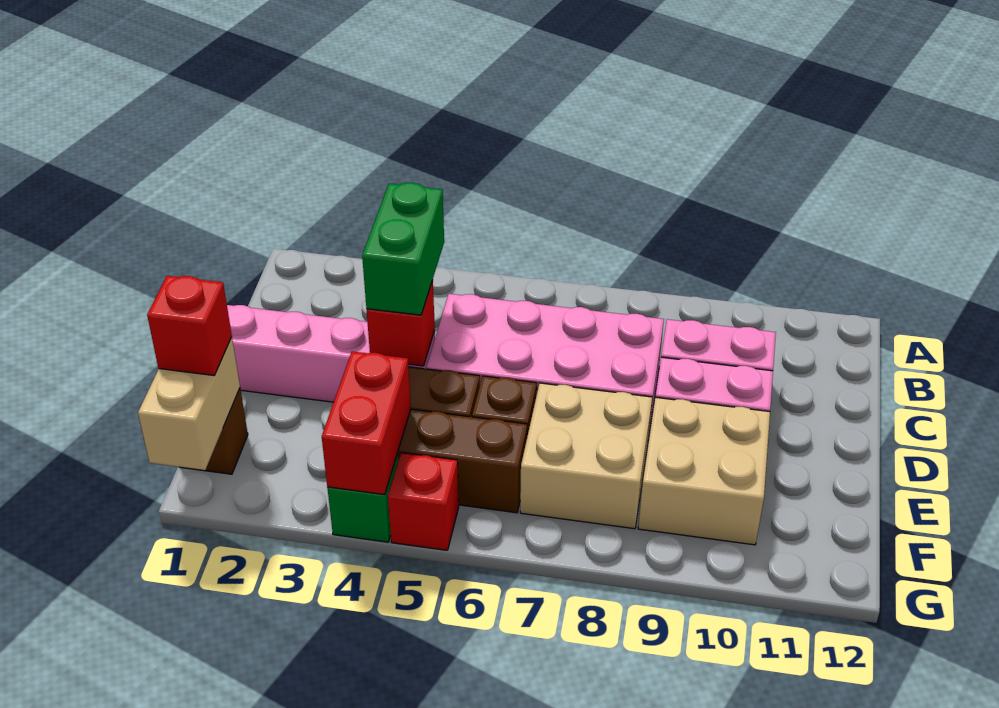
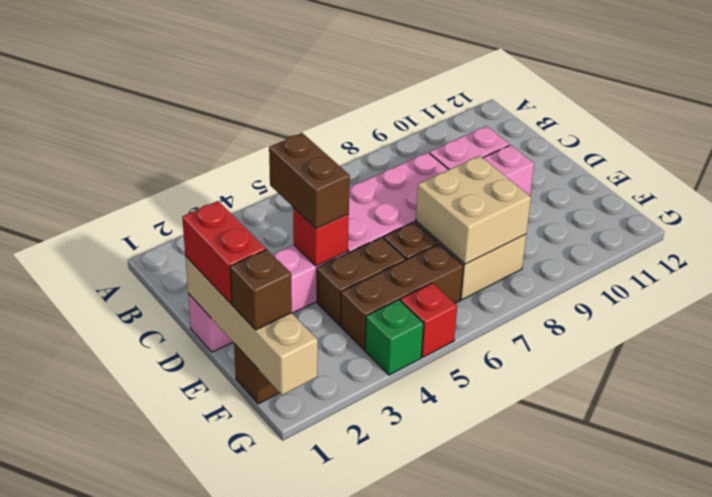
green brick C4:D4 level 3 -> brown brick C4:D4 level 3
tan brick E9:F10 level 1 -> tan brick E7:F8 level 2
tan brick F1:G1 level 2 -> tan brick D1:G1 level 2
red brick F1 level 3 -> brown brick F1 level 3
red brick F4:G4 level 2 -> red brick D1:E1 level 3

